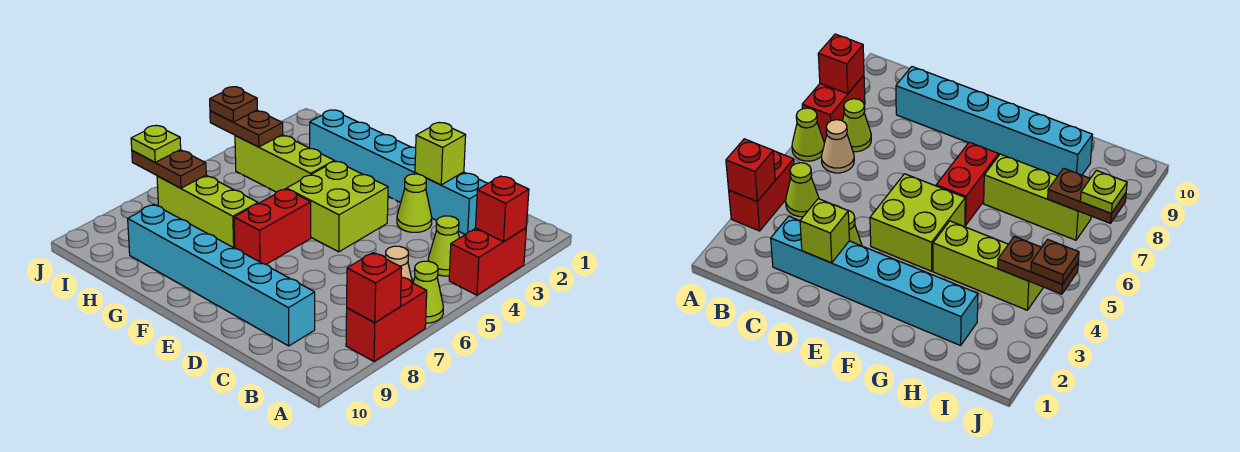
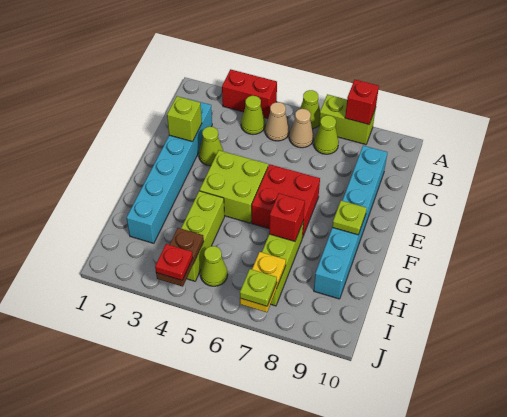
red brick A3 level 2 -> red brick G7 level 2
red brick A7:A8 level 1 -> lime brick A7:A8 level 1
none -> tan cone B5 level 1
red brick F6:F7 level 1 -> red brick E6:F7 level 1
none -> lime plate F9 level 2
none -> lime cone I5 level 1
brown plate I7:J7 level 2 -> yellow plate I7:J7 level 2
brown plate J4 level 3 -> red plate J4 level 3

